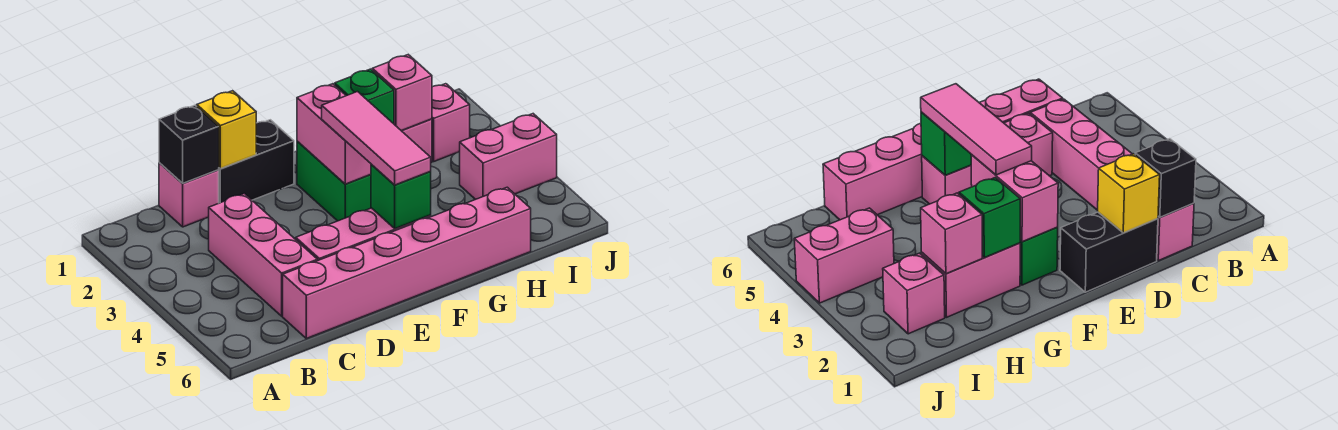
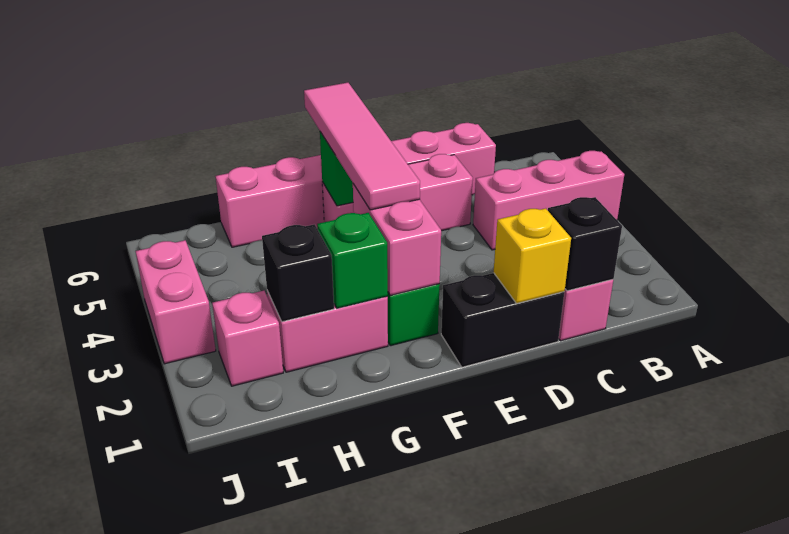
pink brick C3:C5 level 1 -> pink brick A4:C4 level 1
pink tile F3:F5 level 3 -> pink tile F3:F6 level 3
pink brick H2 level 2 -> black brick H2 level 2
pink brick I4:J4 level 1 -> pink brick J3:J4 level 1

